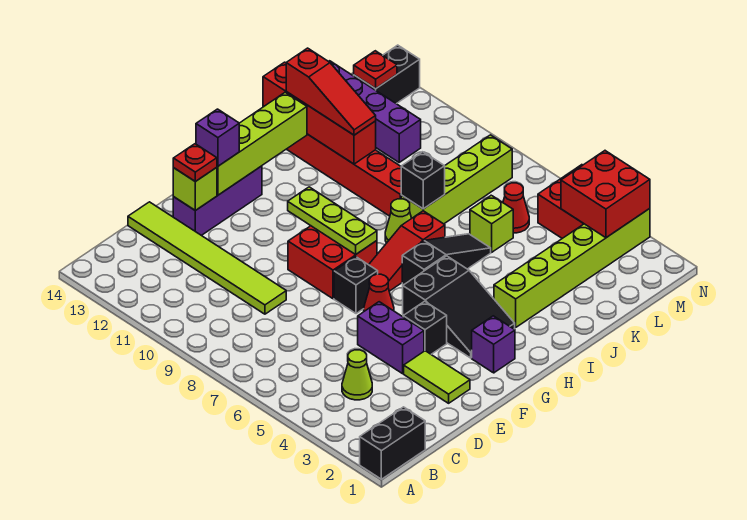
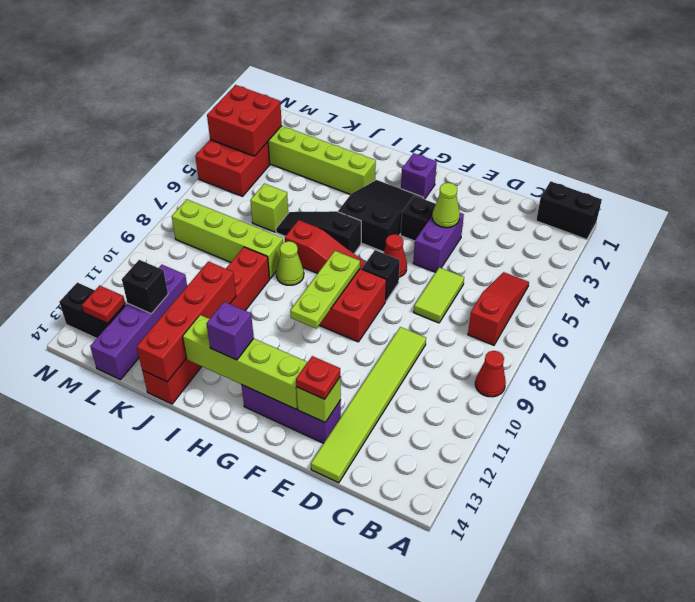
lime cone C4 level 1 -> lime cone E4 level 2
lime tile E2:E3 level 1 -> lime tile D6:D7 level 1
purple brick F13 level 3 -> purple brick H13 level 3
black brick J8 level 2 -> black brick L12 level 2
red slope J11:J13 level 3 top 13 -> red slope B5:B7 level 1 top 7
red cone L6 level 1 -> red cone A9 level 1

